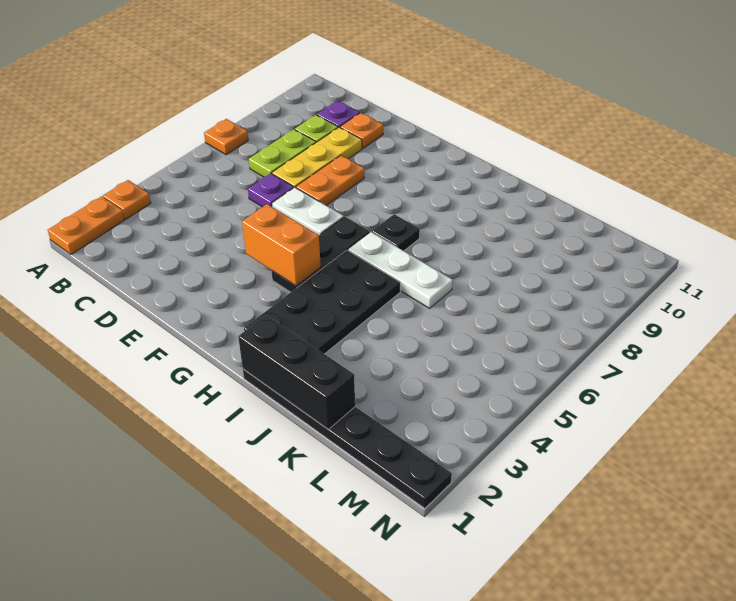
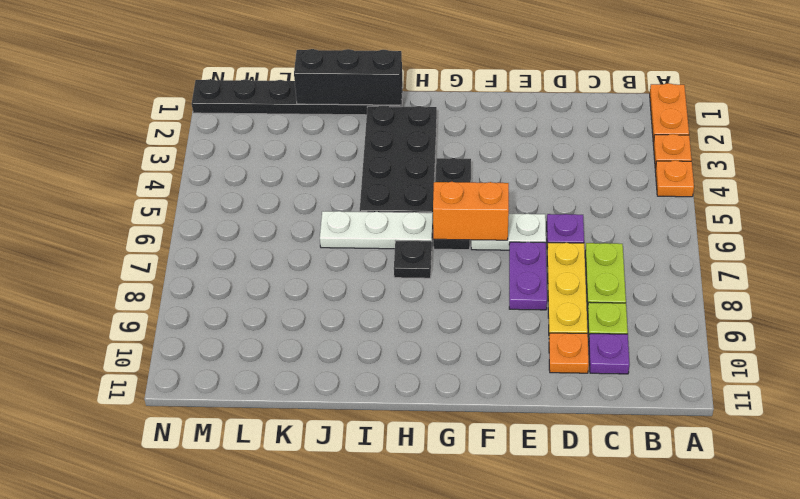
orange plate A7 level 1 -> orange plate A4 level 1
orange plate E7:E8 level 1 -> purple plate E7:E8 level 1
orange brick F4:G4 level 2 -> orange brick F6:G6 level 2

